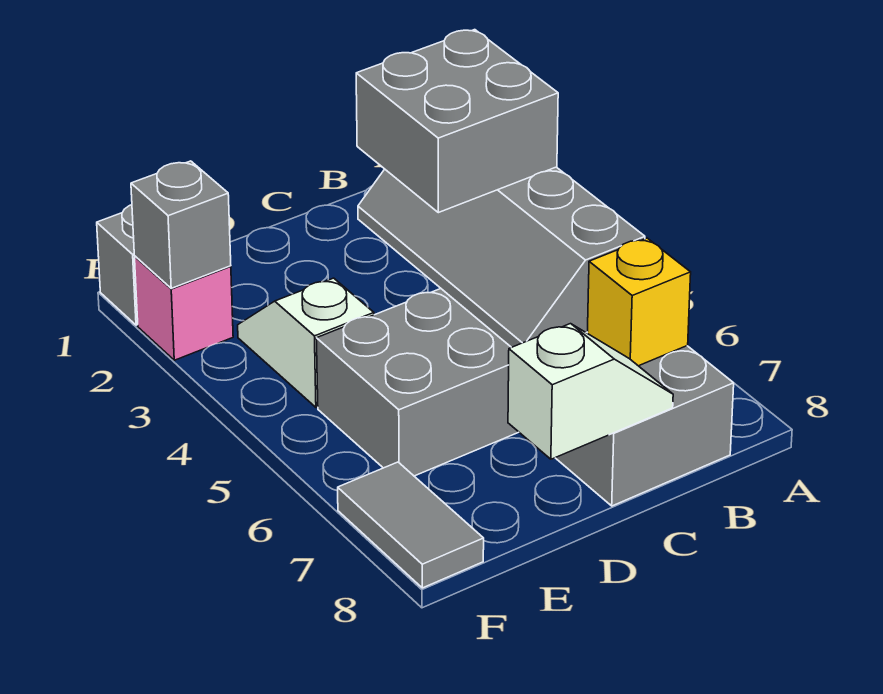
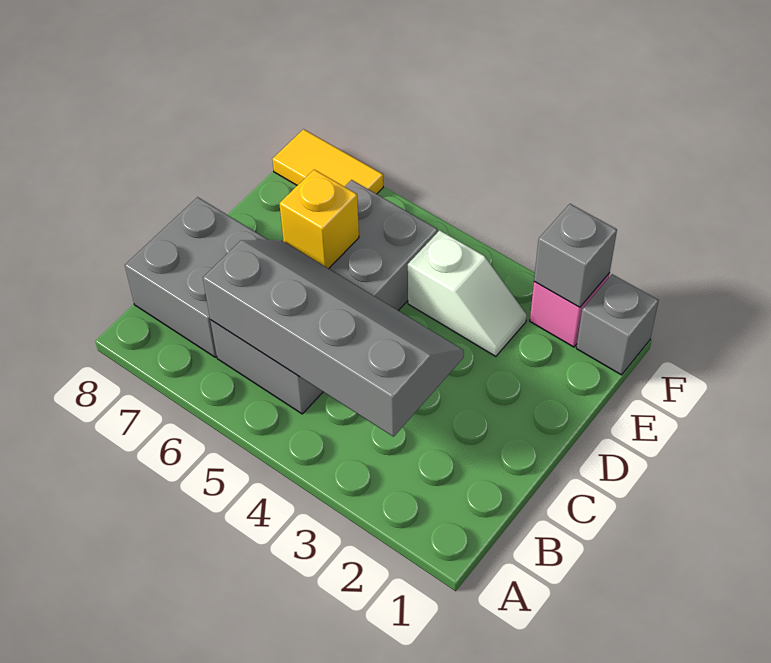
grey brick B3:C4 level 3 -> none
yellow brick B7 level 2 -> yellow brick D6 level 2
white slope C8:D8 level 2 top D -> none
grey tile F7:F8 level 1 -> yellow tile F7:F8 level 1

